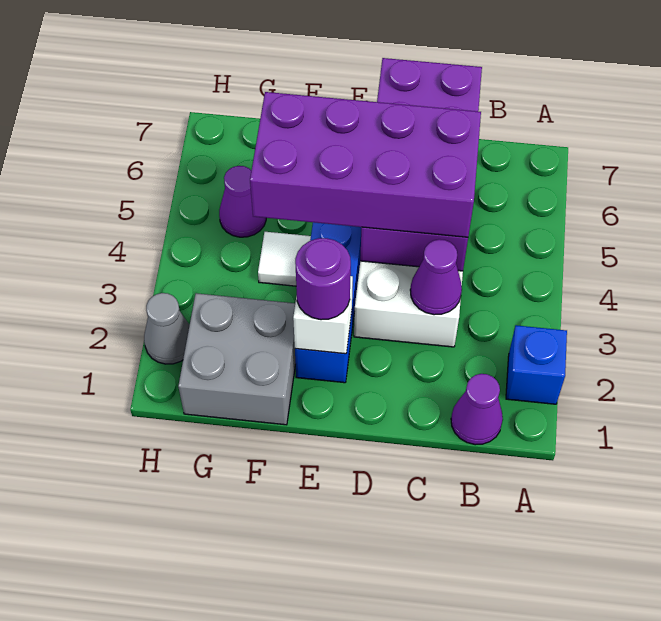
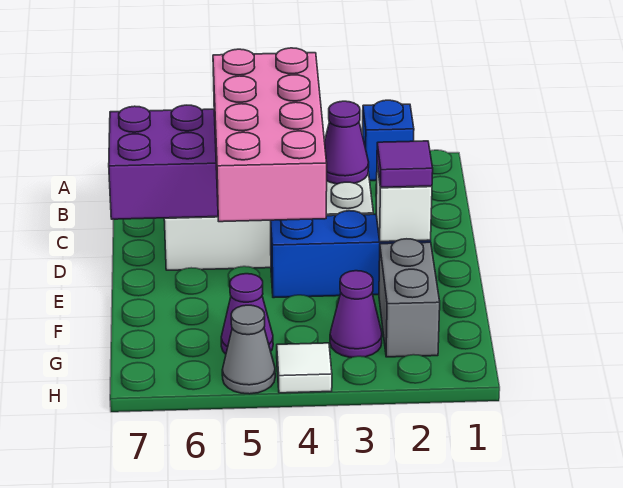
purple cone B1 level 1 -> purple cone G3 level 1
purple brick C4:F5 level 3 -> pink brick C4:F5 level 3
purple round brick E2 level 3 -> purple tile E2 level 3
grey brick F1:G2 level 1 -> grey brick F2:G2 level 1
white tile F4 level 1 -> white tile H4 level 1
grey cone H2 level 1 -> grey cone H5 level 1

